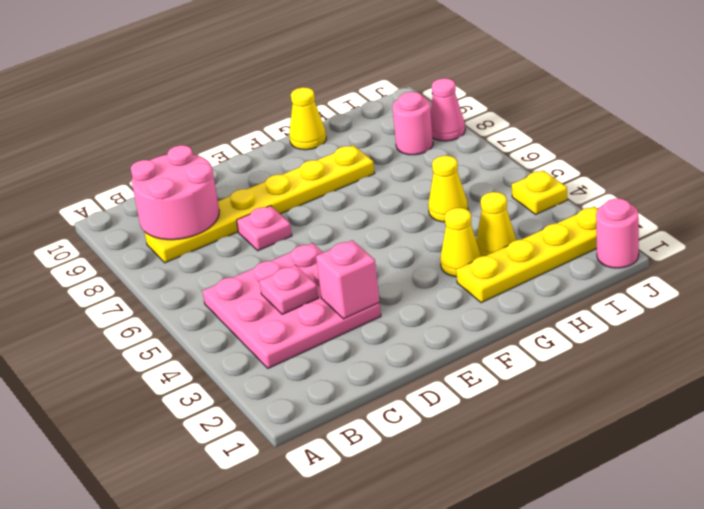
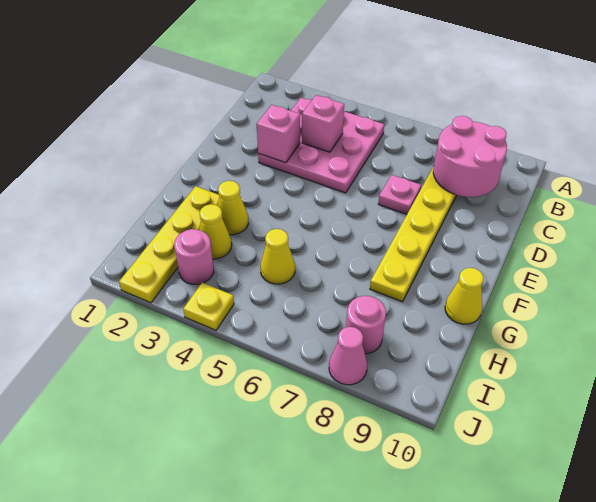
pink plate C4 level 2 -> pink brick C4 level 2
pink round brick J1 level 1 -> pink round brick I3 level 1

